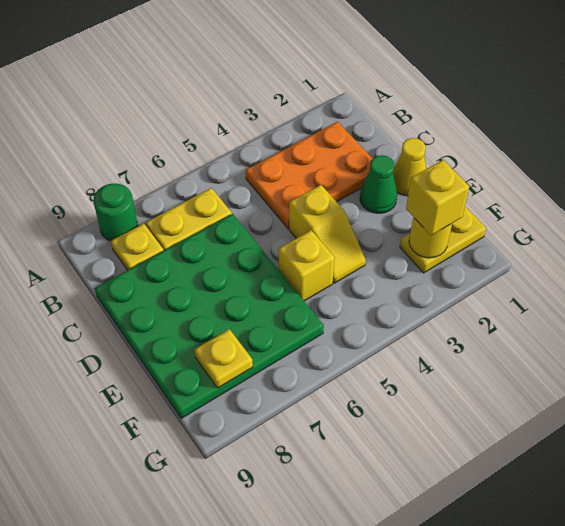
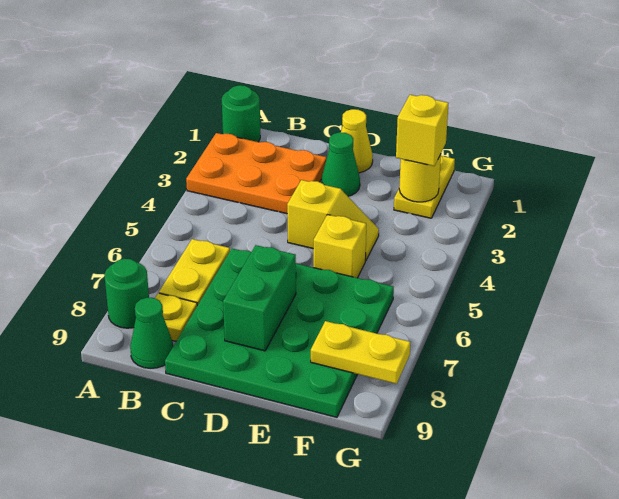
none -> green round brick A1 level 1
orange plate B2:C4 level 1 -> orange plate A2:C3 level 1
none -> green cone B9 level 1
none -> green brick D7:D8 level 2
yellow plate F8 level 2 -> yellow plate F8:G8 level 2

